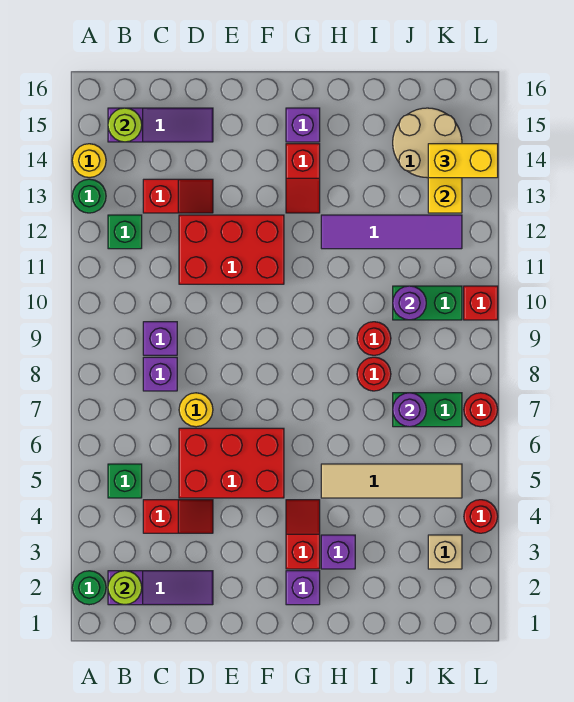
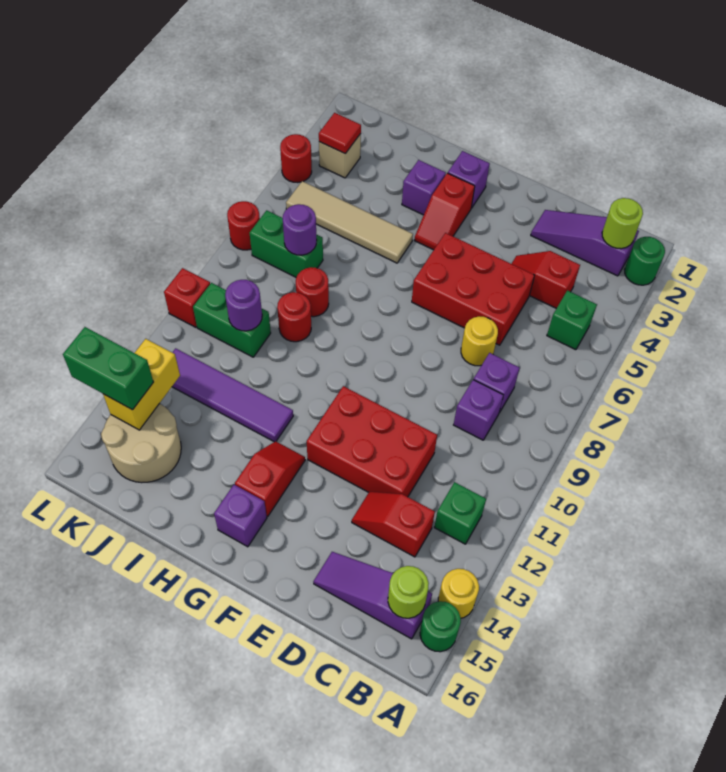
green round brick A13 level 1 -> green round brick A15 level 1
none -> red tile K3 level 2
yellow brick K14:L14 level 3 -> green brick K14:L14 level 3

